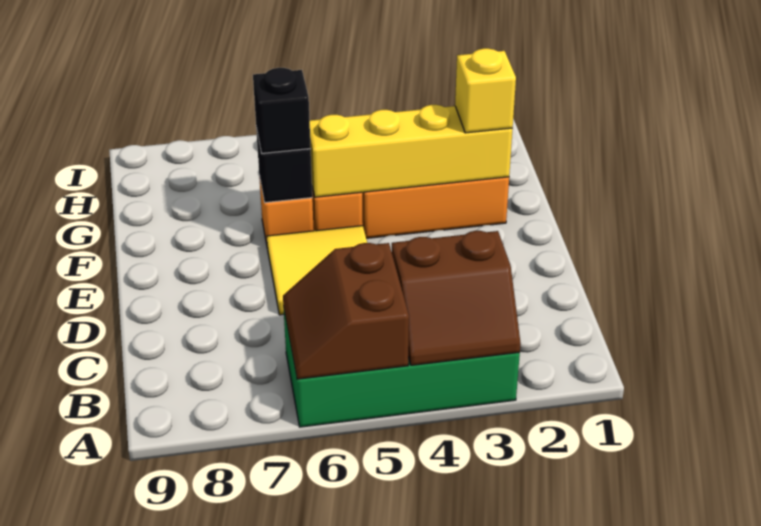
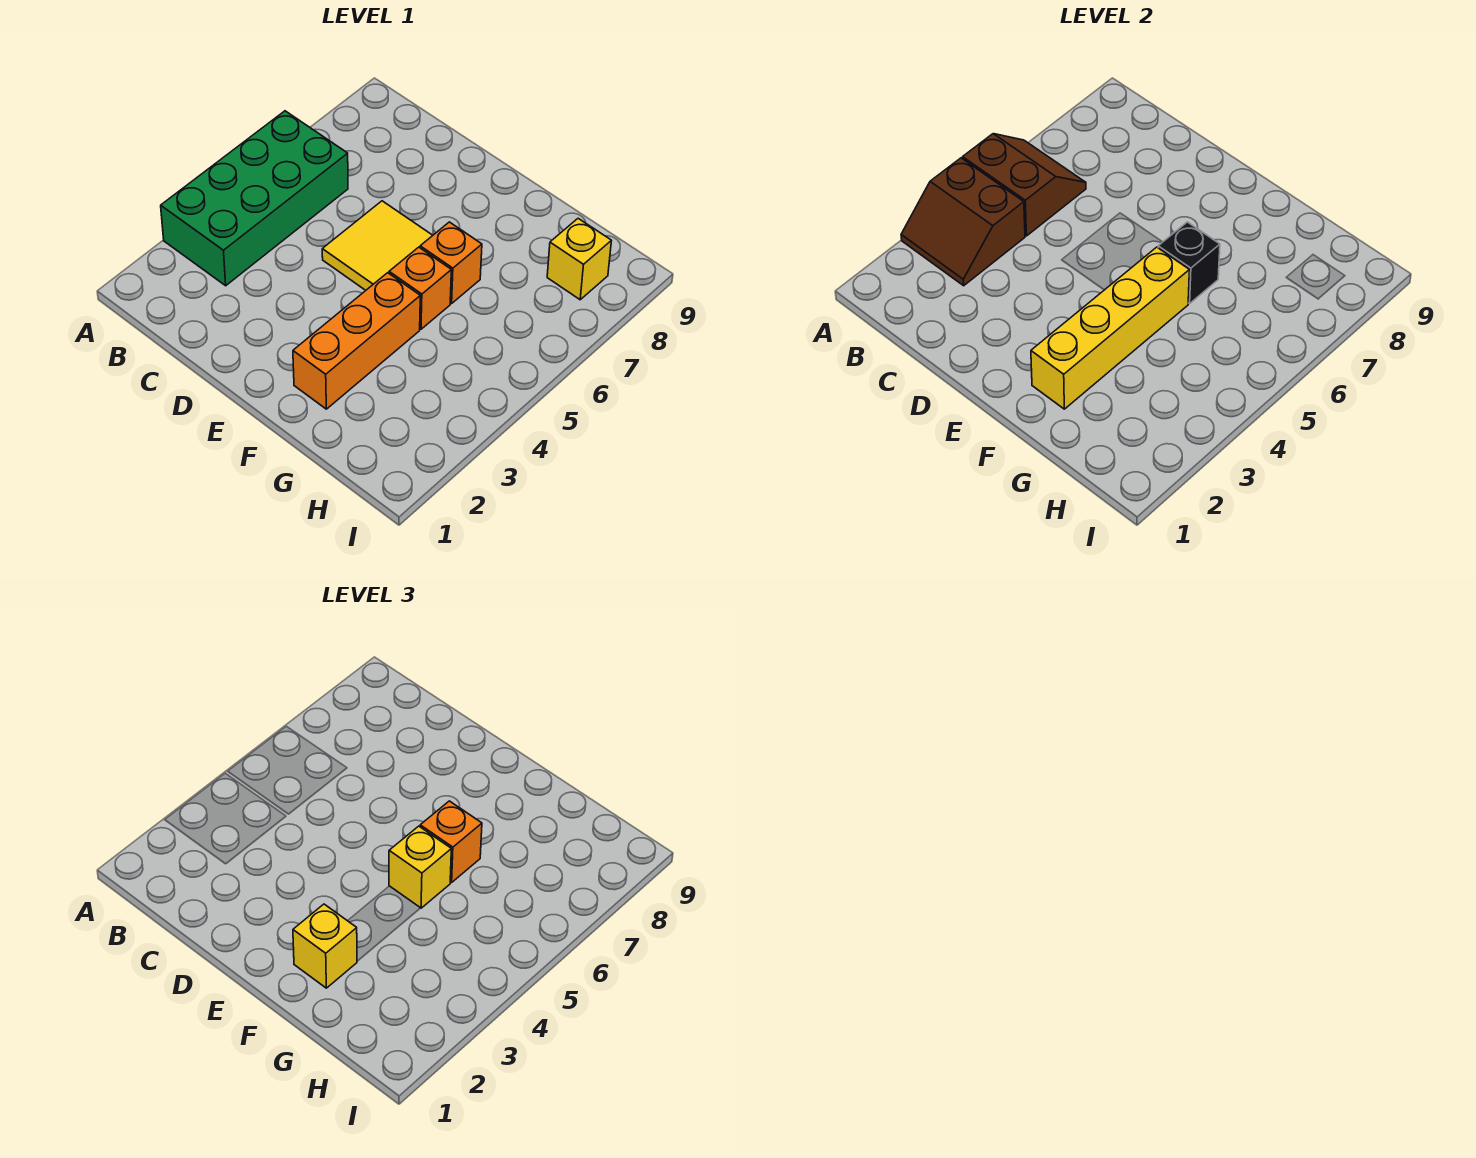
brown slope A3:B4 level 2 top B -> brown slope A3:B4 level 2 top 4
none -> yellow brick F5 level 3
black brick F6 level 3 -> orange brick F6 level 3
none -> yellow brick H8 level 1

